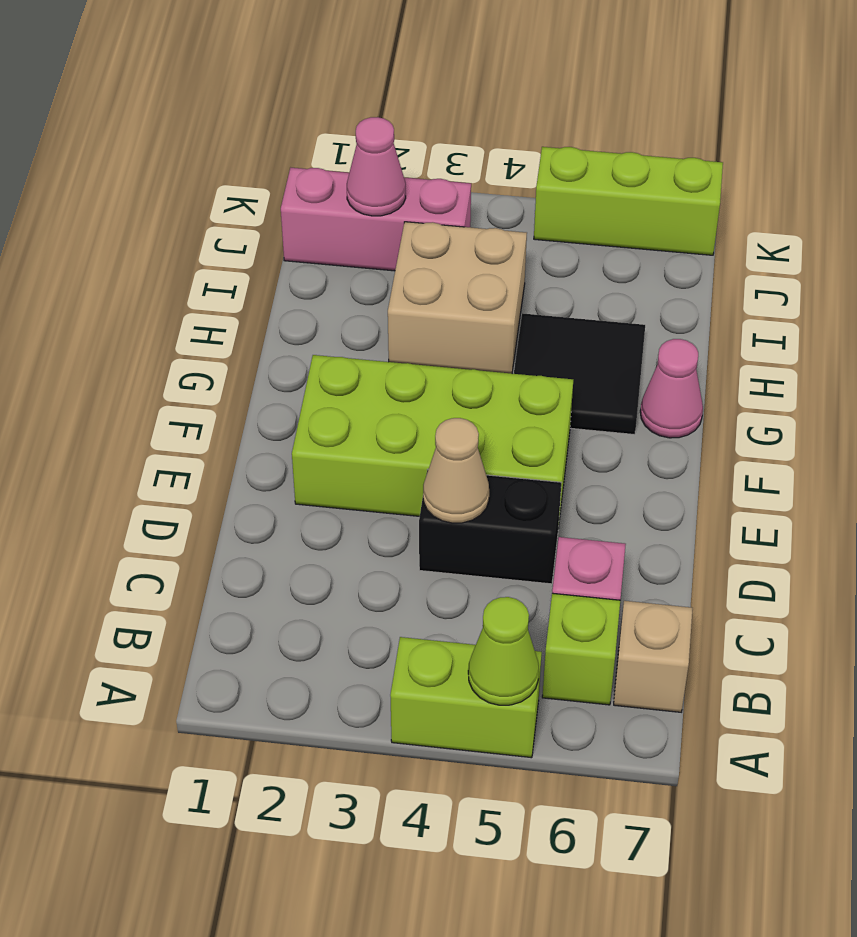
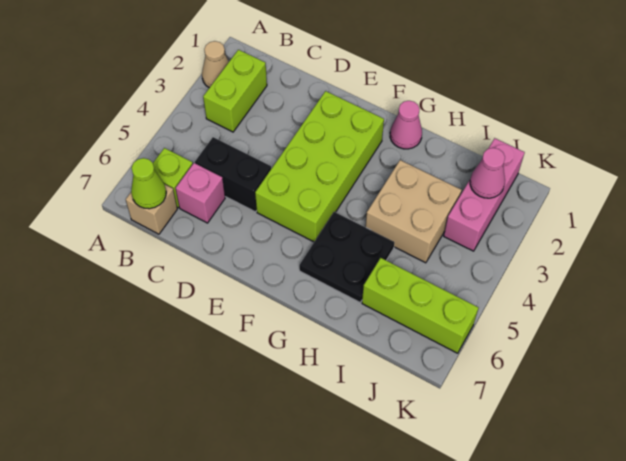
lime brick A4:A5 level 1 -> lime brick B2:B3 level 1
lime cone A5 level 2 -> lime cone B7 level 2
black brick D4:D5 level 1 -> black brick C5:D5 level 1
tan cone D4 level 2 -> tan cone A2 level 1
black tile G5:H6 level 1 -> black plate G5:H6 level 1
pink cone G7 level 1 -> pink cone G1 level 1
lime brick K5:K7 level 1 -> lime brick I6:K6 level 1

